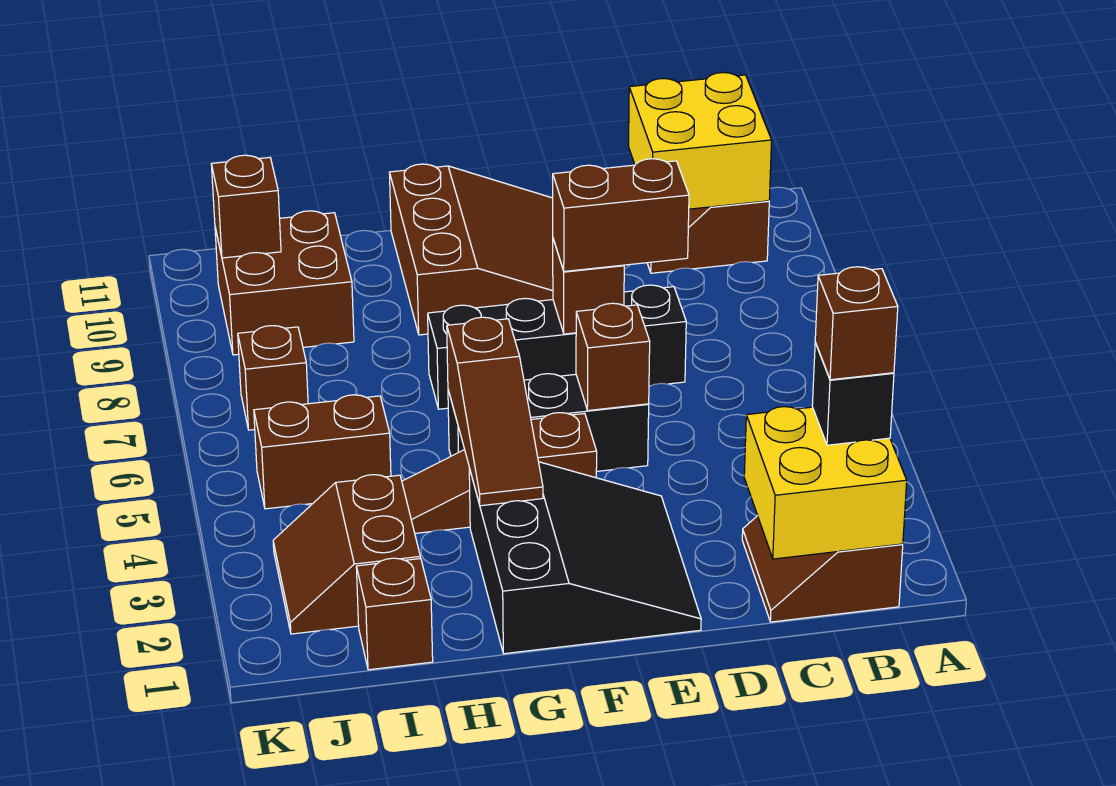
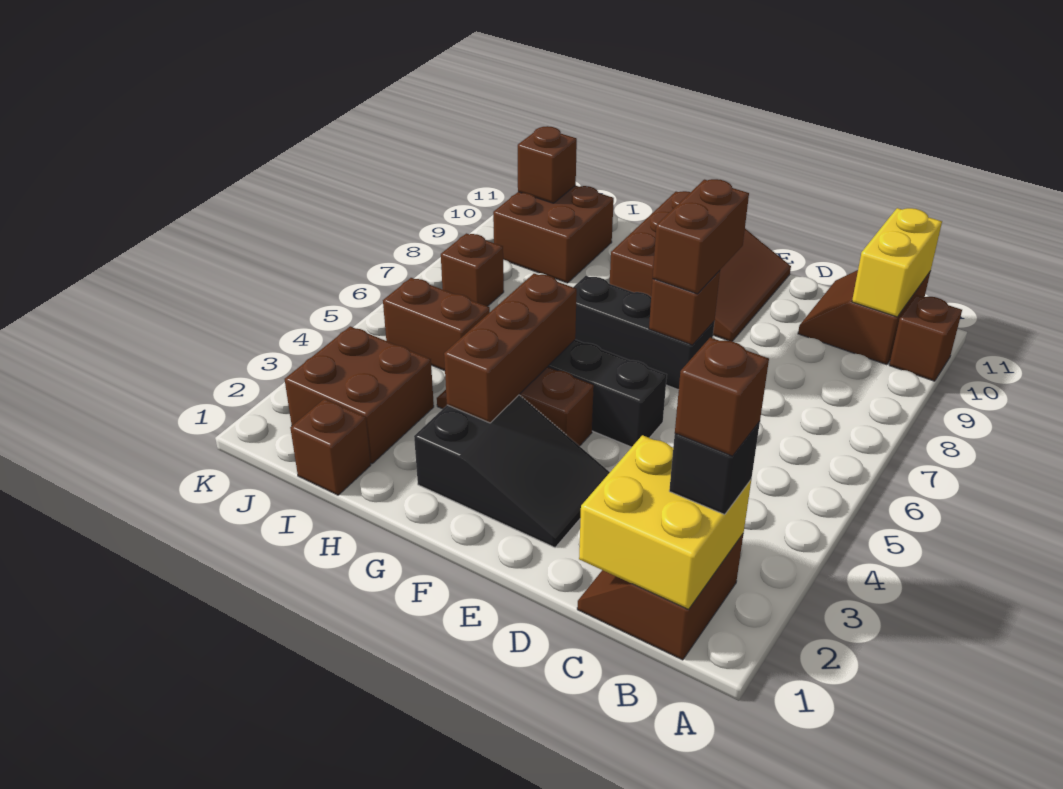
yellow brick B10:C11 level 2 -> yellow brick B10:B11 level 2
black brick D7:G7 level 1 -> black brick E7:G7 level 1
brown brick D7:E7 level 3 -> brown brick E7:E8 level 3
black slope E1:G3 level 1 top G -> black slope E2:G3 level 1 top G
brown brick E5 level 2 -> brown brick A10 level 1
brown slope G3:G5 level 2 top 5 -> brown brick G3:G5 level 2
brown slope I2:J3 level 1 top I -> brown brick I2:J3 level 1

